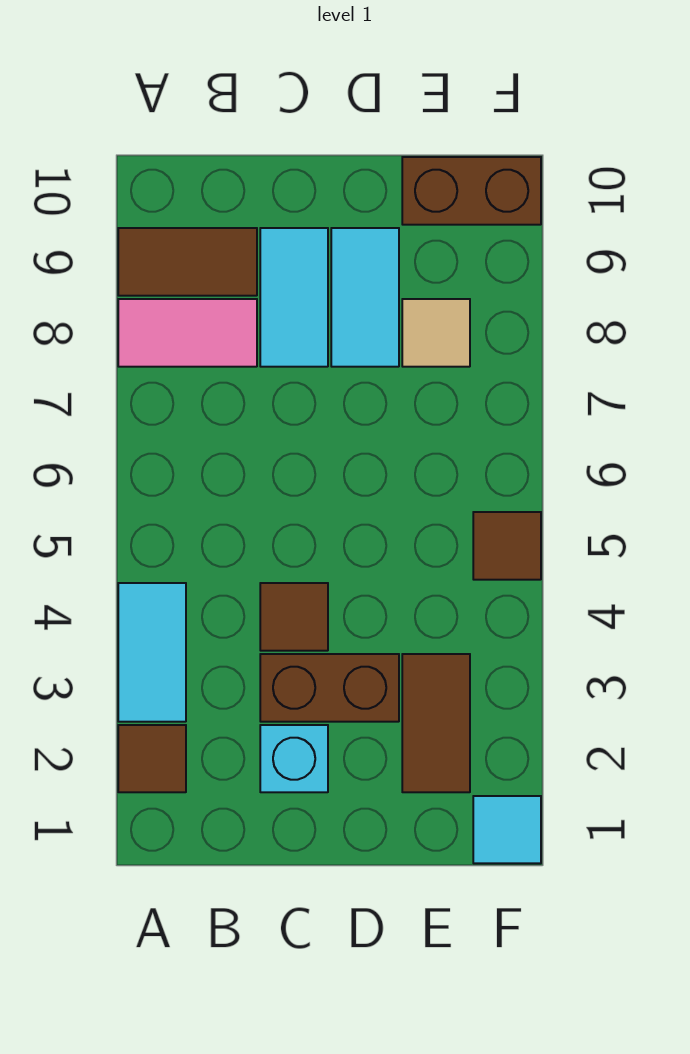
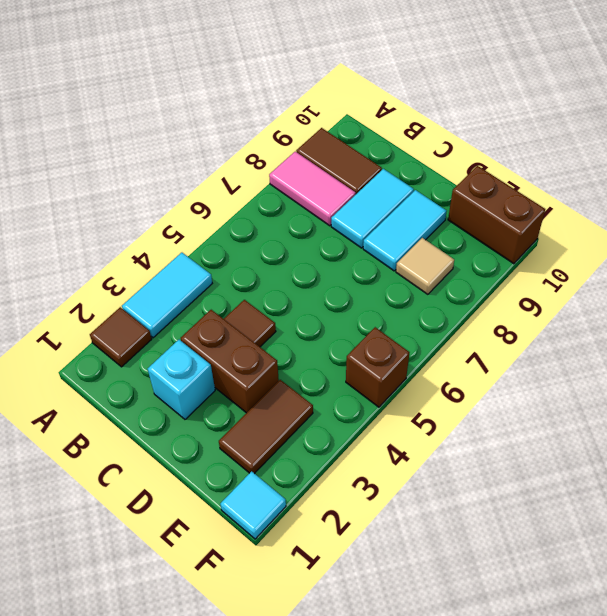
brown tile F5 level 1 -> brown brick F5 level 1

